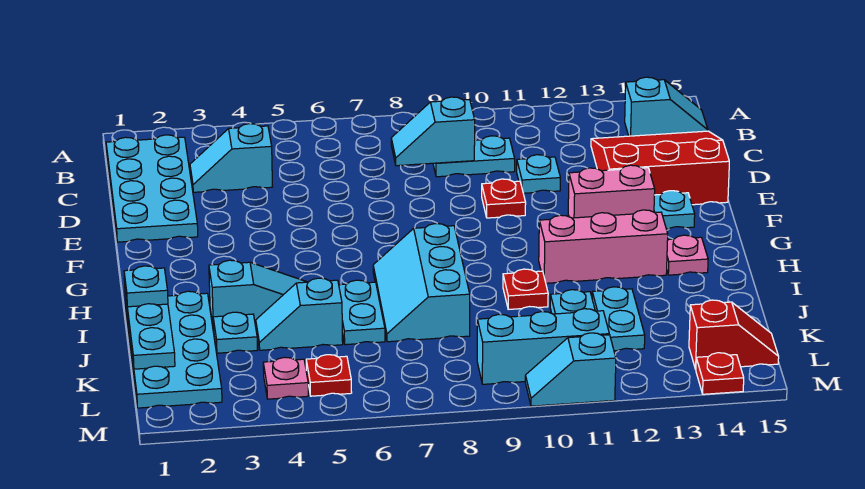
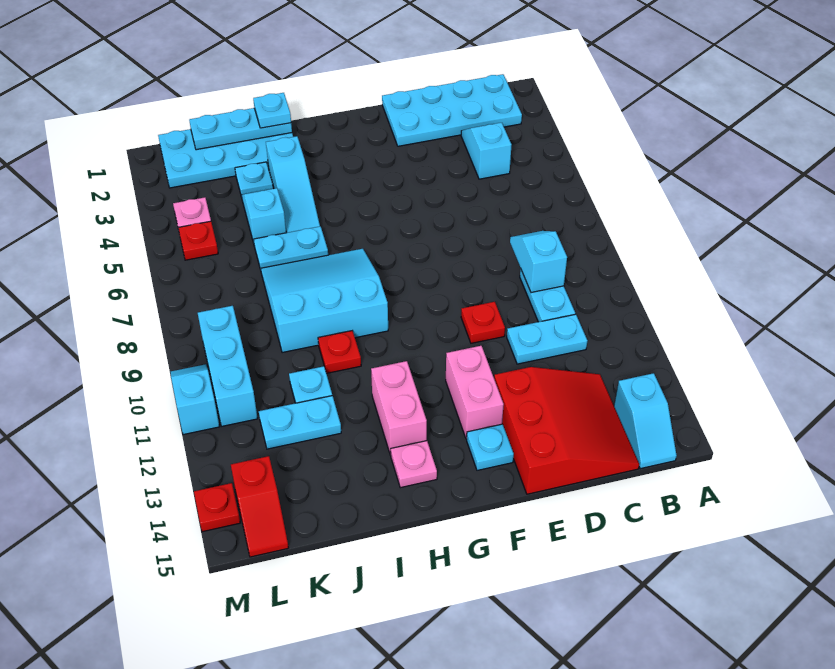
cyan plate D11 level 1 -> cyan plate C11:D11 level 1
cyan slope H7:J8 level 1 top 8 -> cyan slope H7:J9 level 1 top 9
pink brick H11:H13 level 1 -> pink brick H12:H13 level 1

